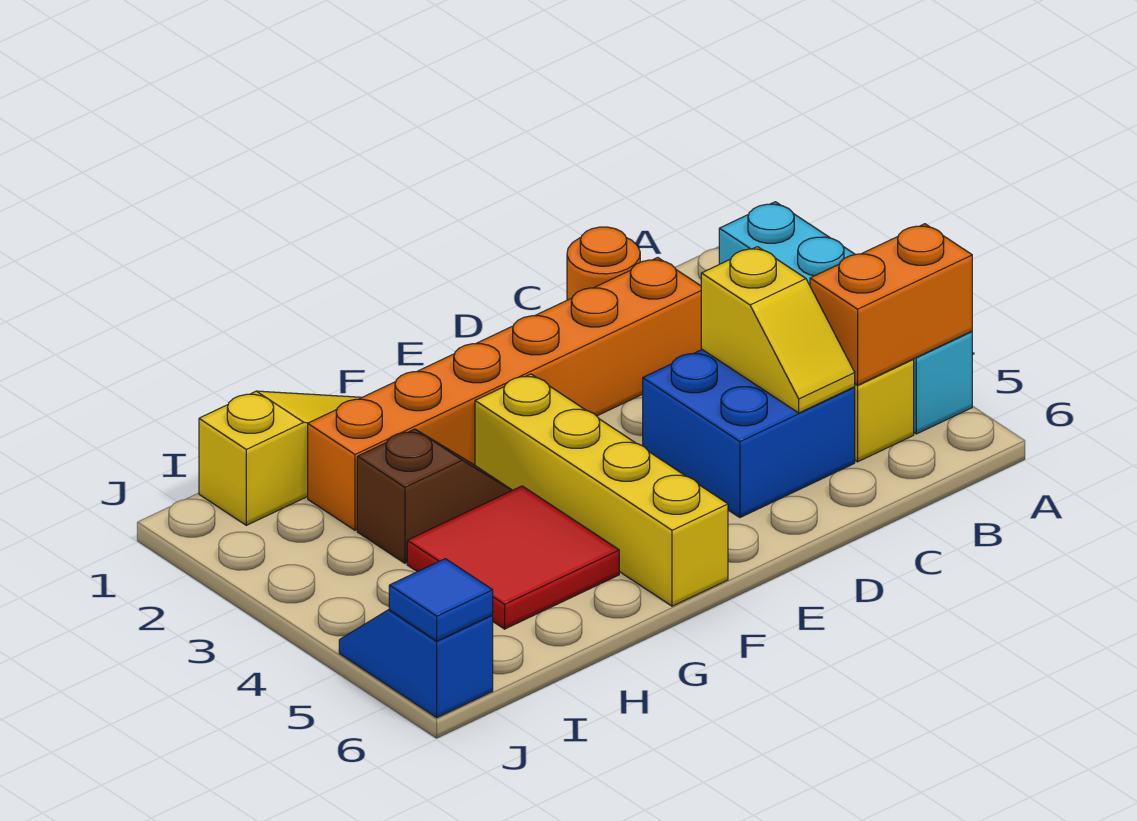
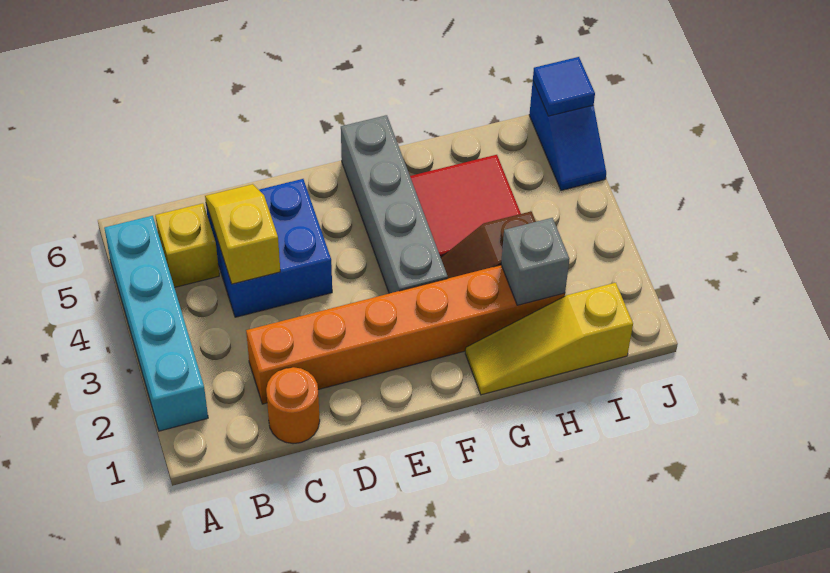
orange brick A5:B5 level 2 -> none
yellow brick F3:F6 level 1 -> grey brick F3:F6 level 1
none -> grey brick H2 level 2

